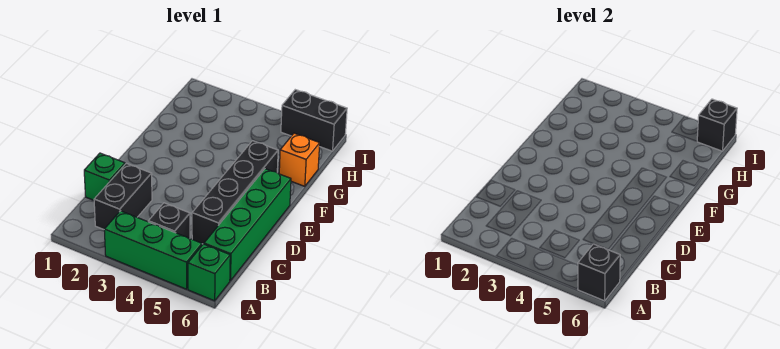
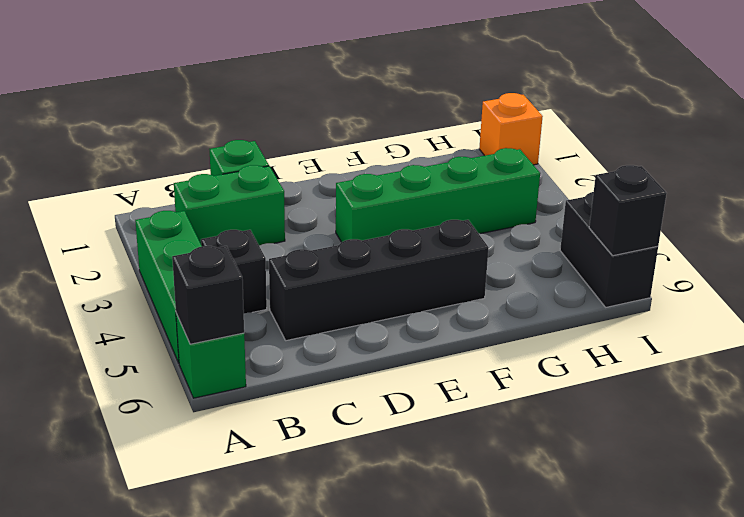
black brick B2:C2 level 1 -> green brick B2:C2 level 1
green brick B6:E6 level 1 -> green brick E3:H3 level 1
orange brick G6 level 1 -> orange brick I1 level 1

